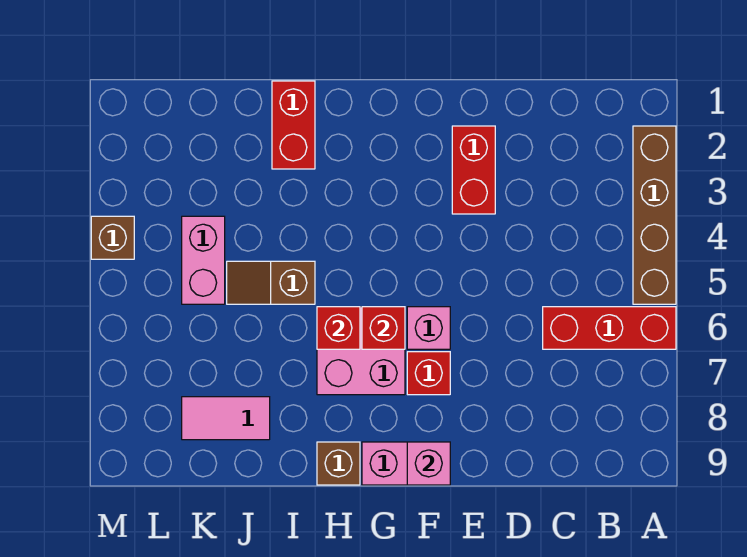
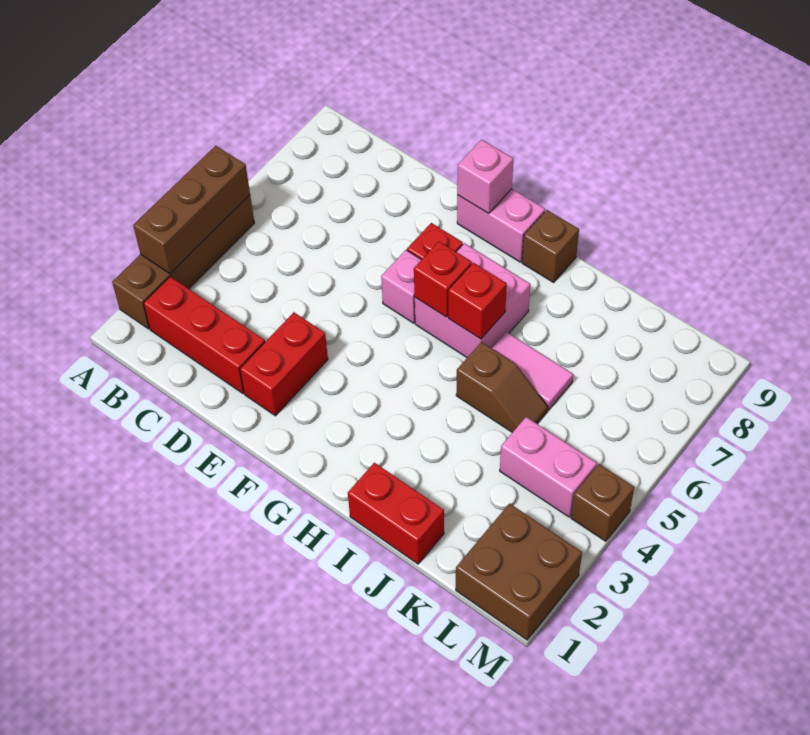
none -> brown brick A3:A5 level 2
red brick A6:C6 level 1 -> red brick B2:D2 level 1
red brick I1:I2 level 1 -> red brick I1:J1 level 1
pink tile J8:K8 level 1 -> pink tile I6:J6 level 1
pink brick K4:K5 level 1 -> pink brick K4:L4 level 1
none -> brown brick L1:M2 level 1

